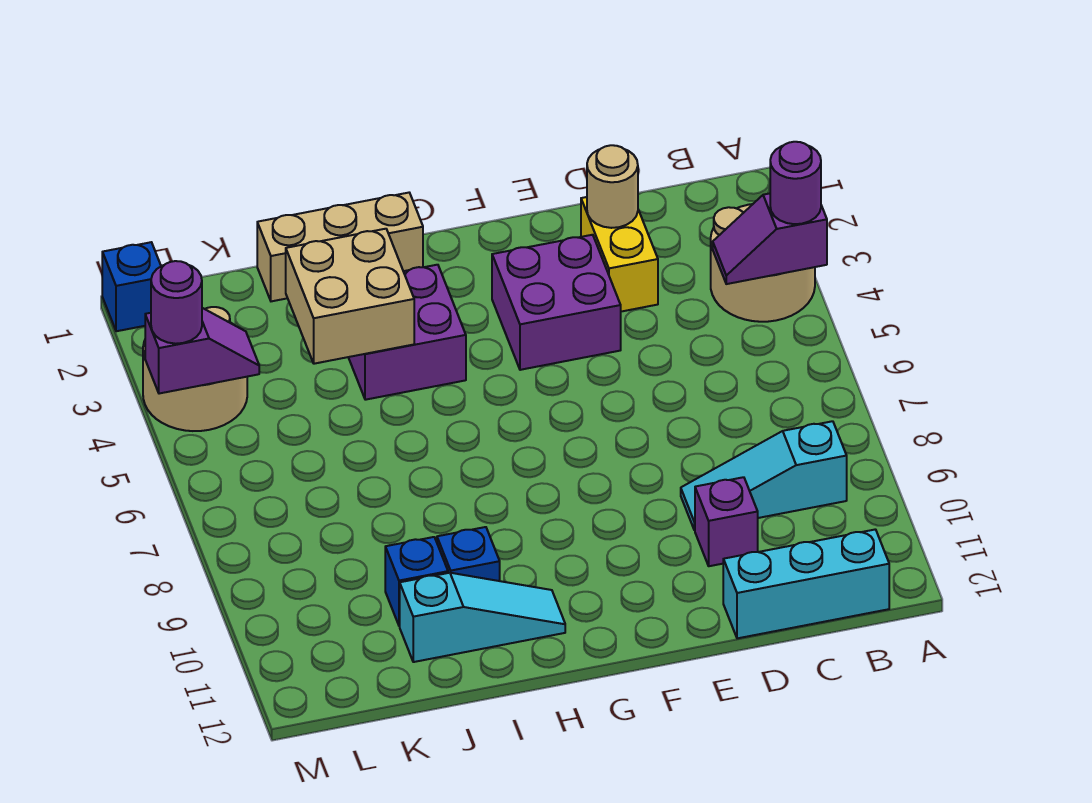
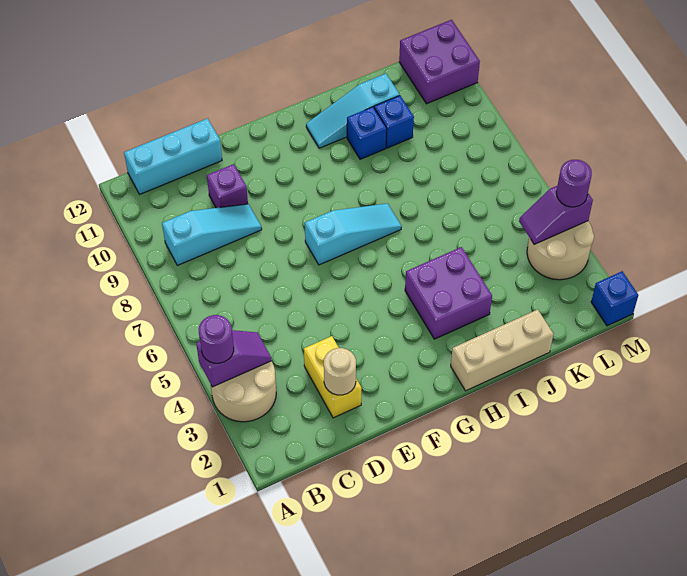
purple brick E3:F4 level 1 -> purple brick L11:M12 level 1
none -> cyan slope F7:H7 level 1 top F
tan brick I3:J4 level 2 -> none

